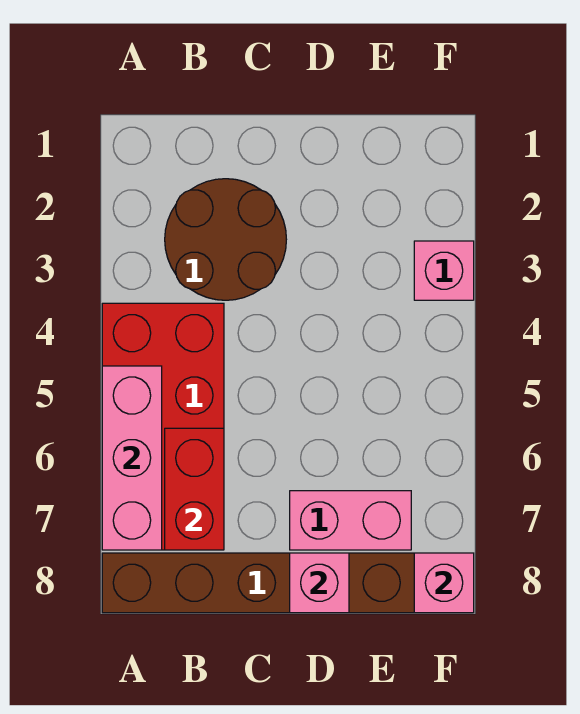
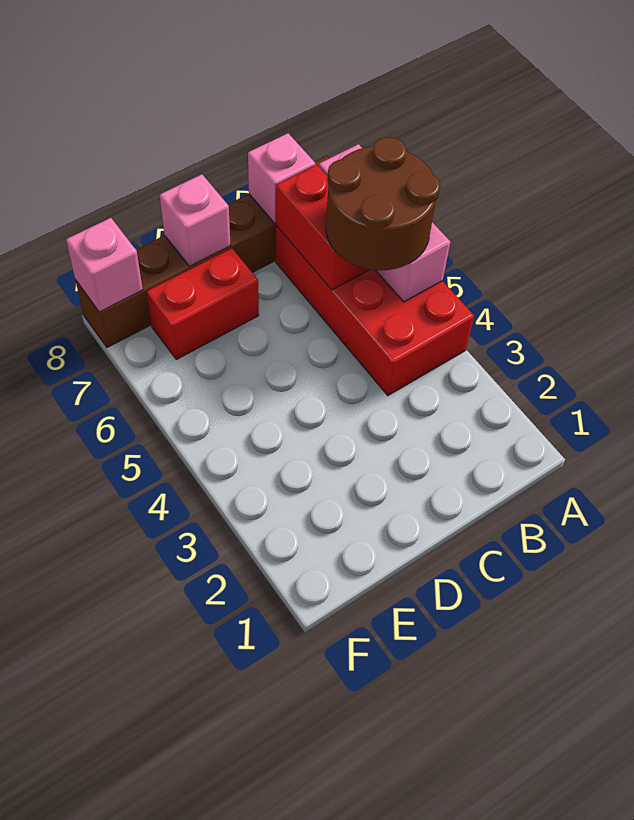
brown round brick B2:C3 level 1 -> brown round brick A5:B6 level 3
pink brick D7:E7 level 1 -> red brick D7:E7 level 1
pink brick F3 level 1 -> pink brick B8 level 2

